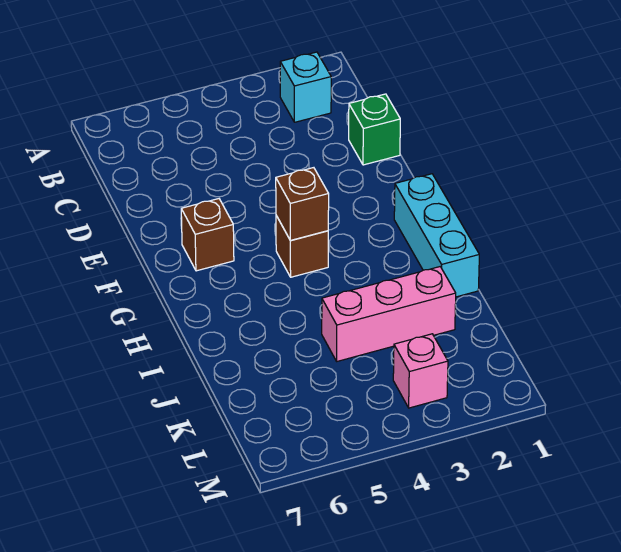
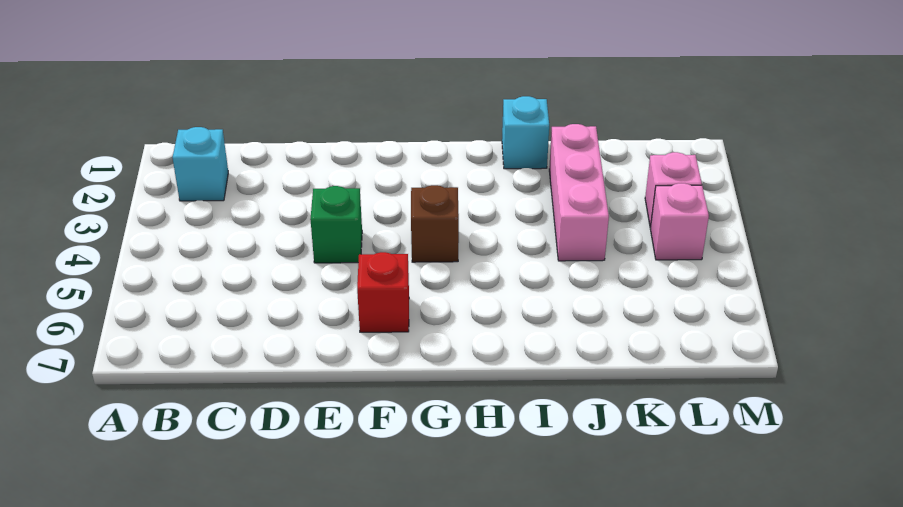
green brick D1 level 1 -> green brick E4 level 1
brown brick F6 level 1 -> red brick F6 level 1
cyan brick G1:I1 level 1 -> cyan brick I1 level 1
brown brick G4 level 2 -> none
none -> pink brick L4 level 1

